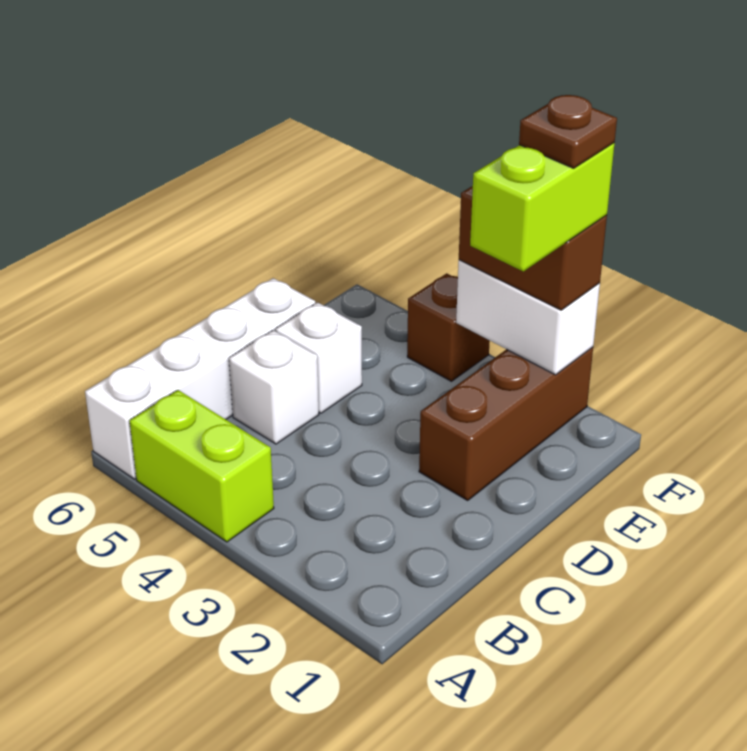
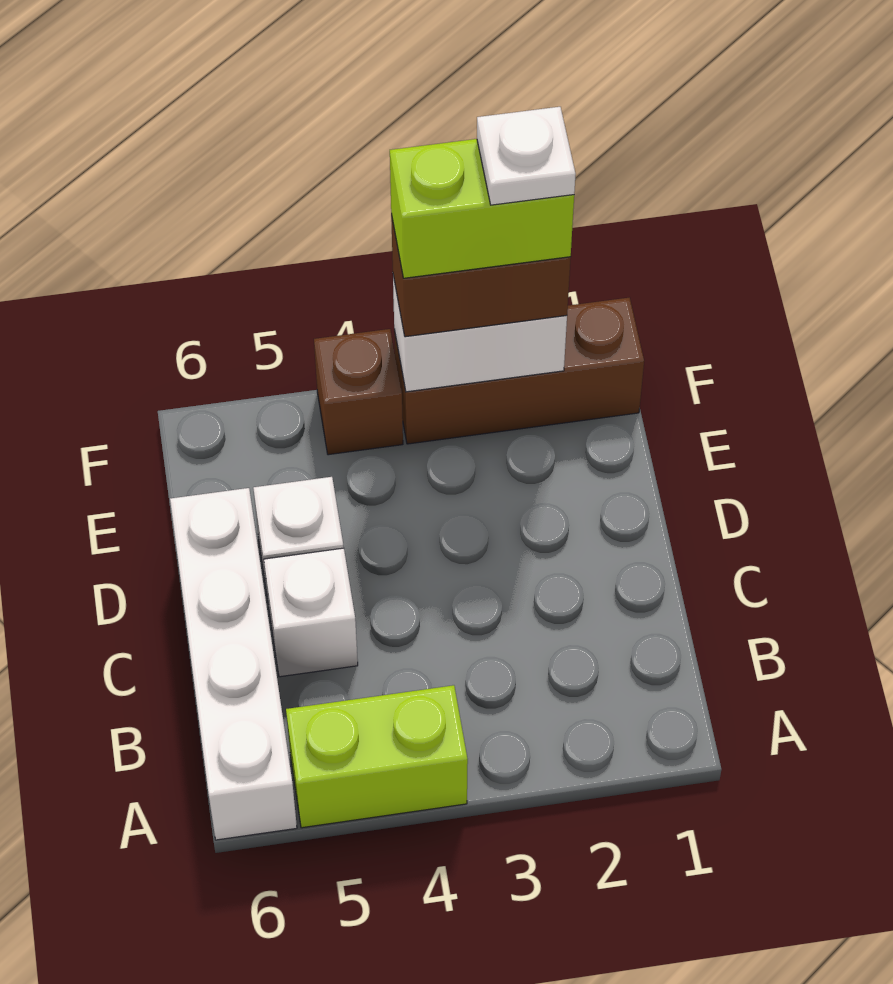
brown brick D2:F2 level 1 -> brown brick F1:F3 level 1
lime brick E2:F2 level 4 -> lime brick F2:F3 level 4
brown plate F2 level 5 -> white plate F2 level 5

